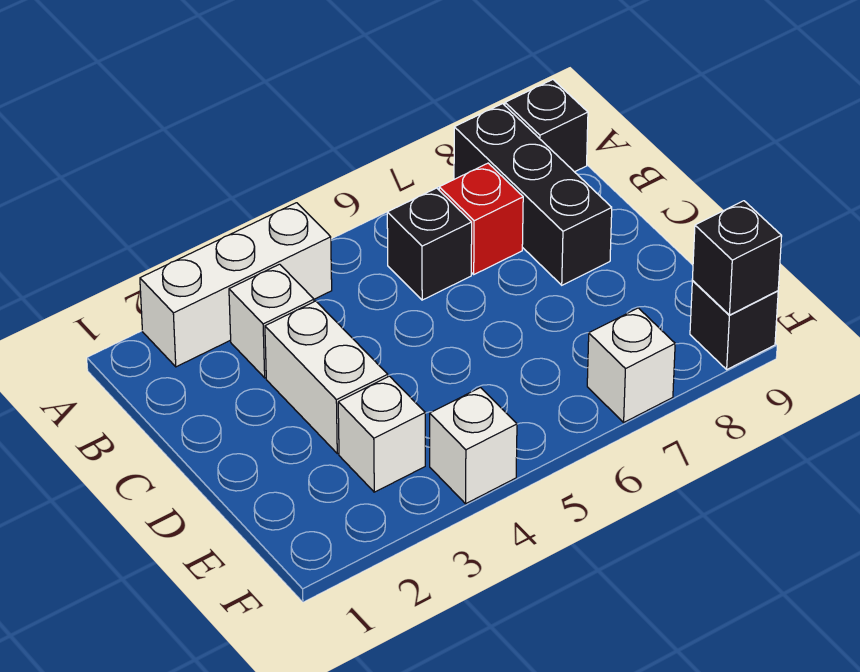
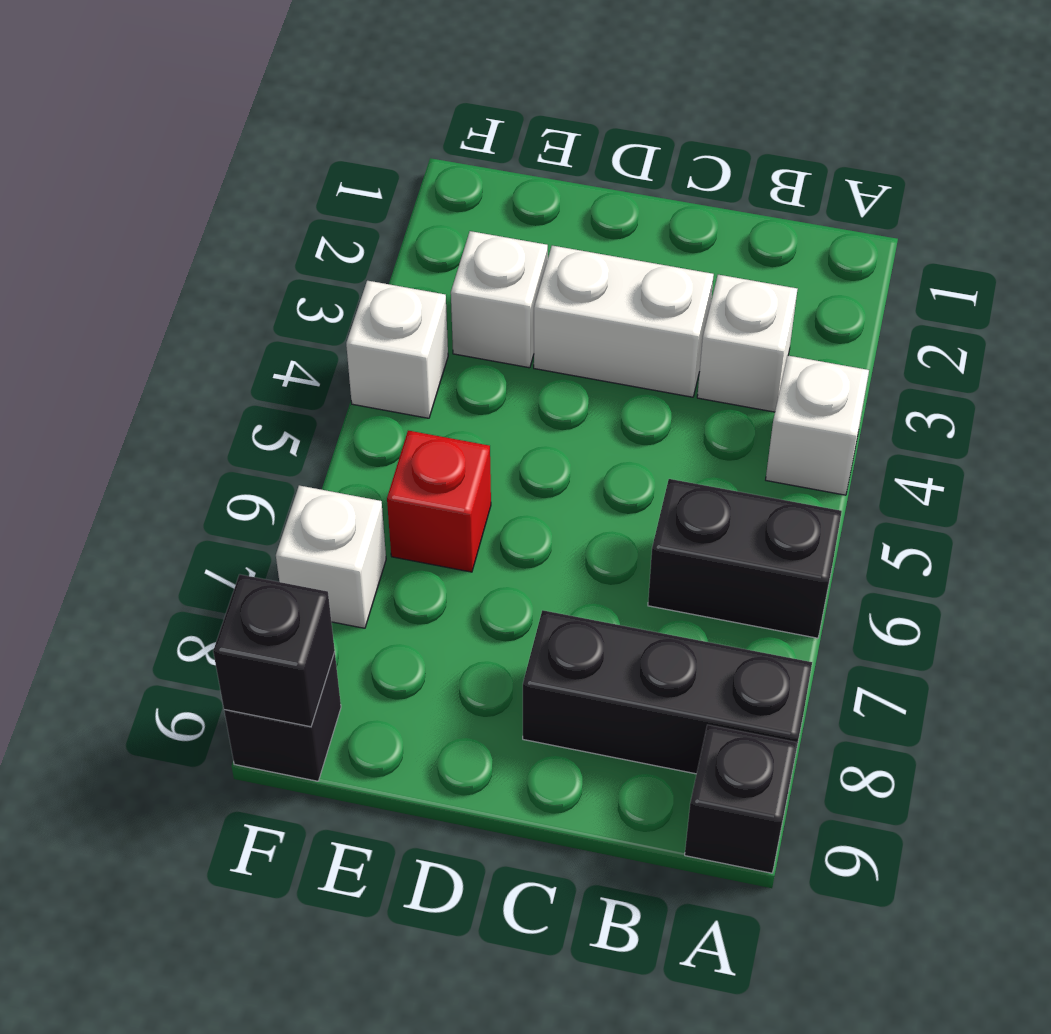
white brick A2:A4 level 1 -> white brick A4 level 1
black brick B6 level 1 -> black brick A6:B6 level 1
red brick B7 level 1 -> red brick E6 level 1

